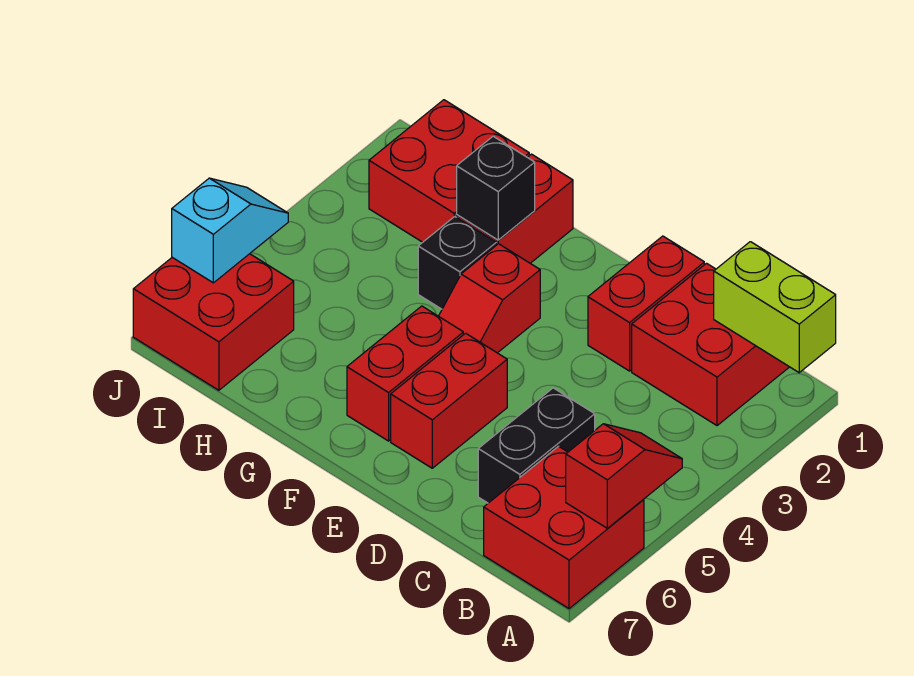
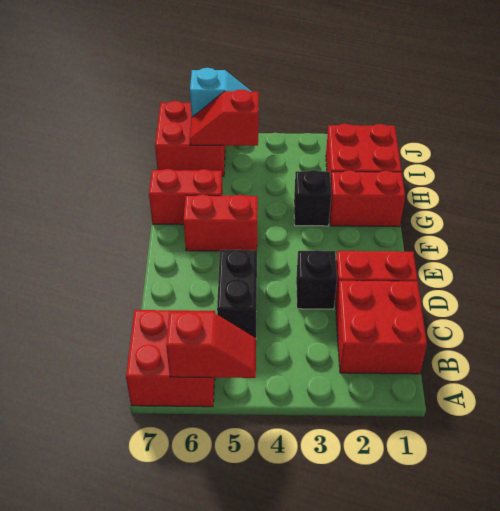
lime brick A1:B1 level 2 -> none
black brick C5:C6 level 1 -> black brick C5:D5 level 1
red brick E5:E6 level 1 -> red brick G6:G7 level 1
red slope F3:F4 level 1 top 3 -> red slope I5:I6 level 2 top 5
black brick G2 level 2 -> black brick D3 level 1

